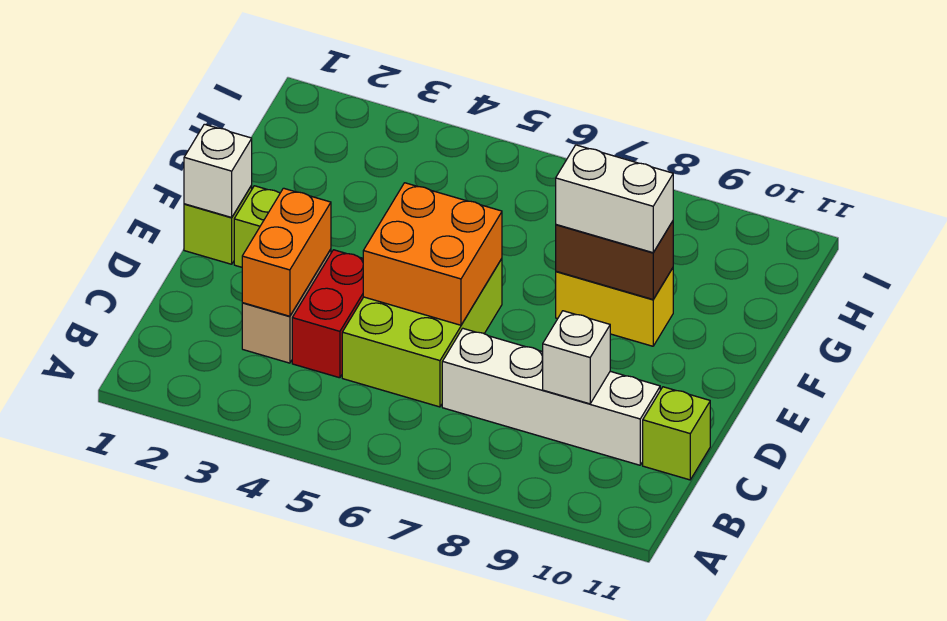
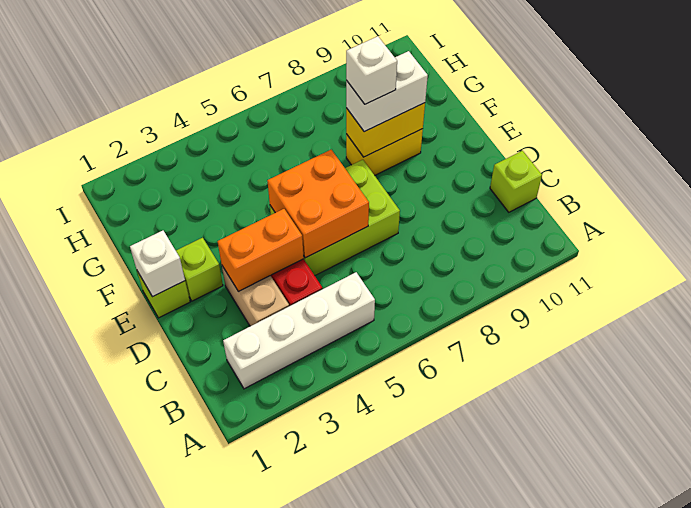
orange brick C3:D3 level 2 -> orange brick D3:D4 level 2
lime brick C5:E6 level 1 -> lime brick D5:E7 level 1
white brick C7:C10 level 1 -> white brick B2:B5 level 1
white brick C9 level 2 -> white brick F8 level 4
brown brick F8:F9 level 2 -> yellow brick F8:F9 level 2

